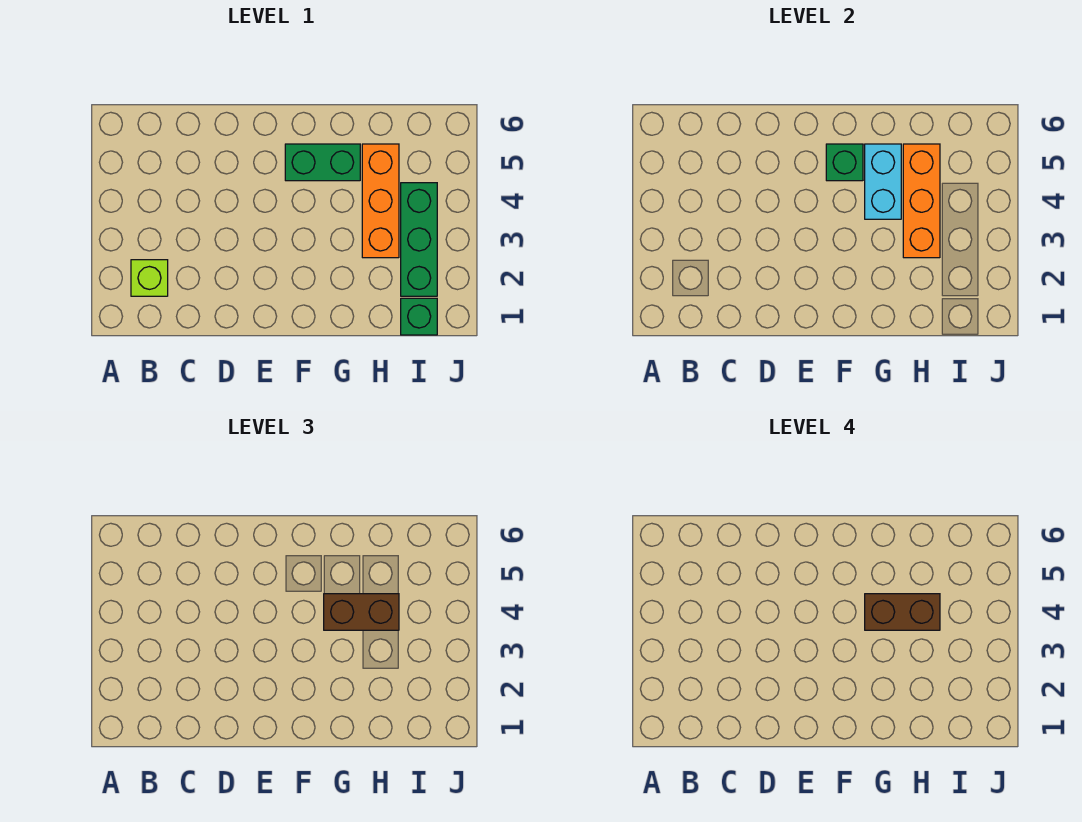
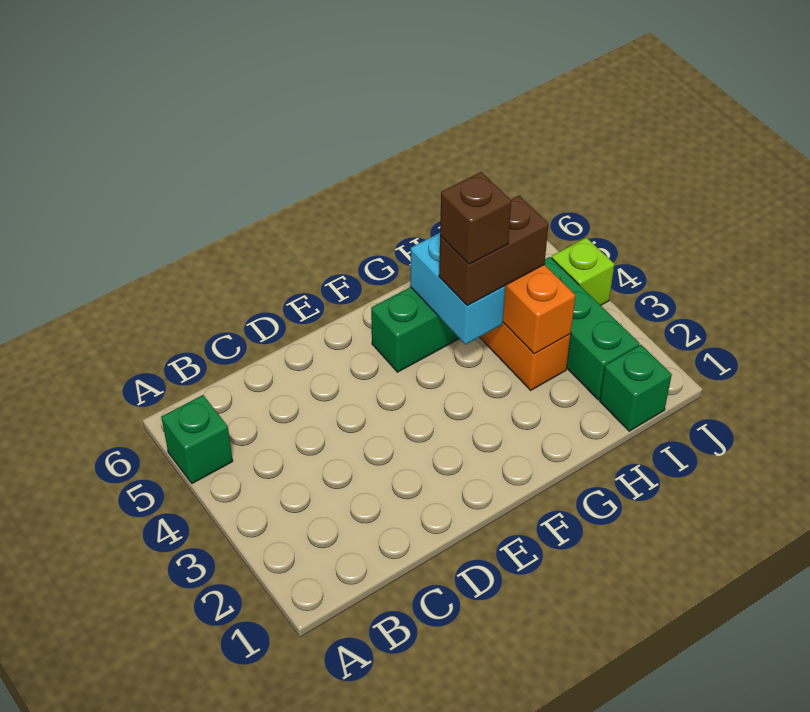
lime brick B2 level 1 -> lime brick J4 level 1
green brick F5 level 2 -> green brick A5 level 1
brown brick G4:H4 level 4 -> brown brick G4 level 4

